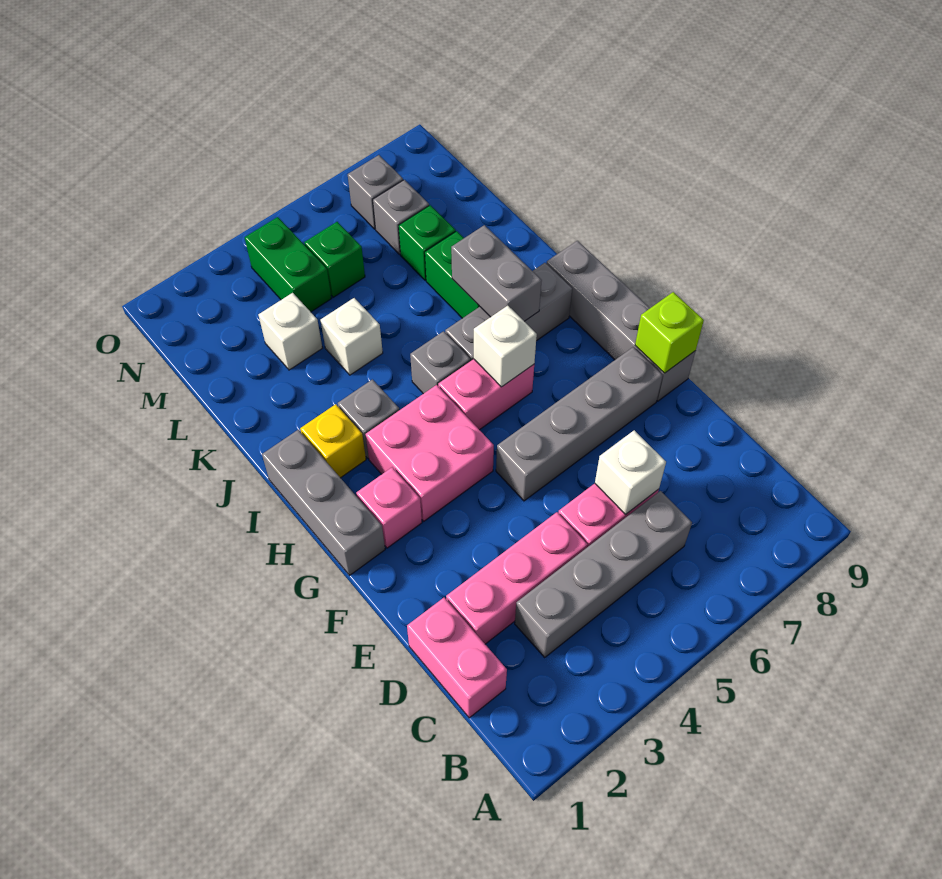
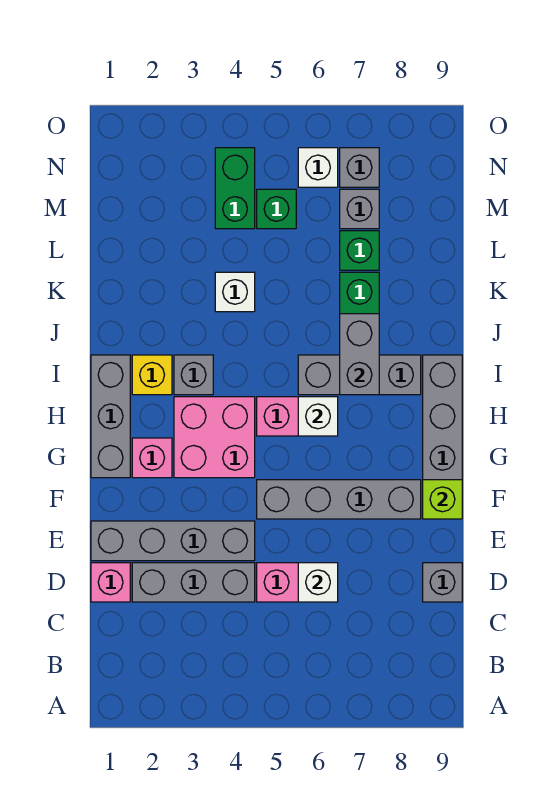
pink brick C1:D1 level 1 -> pink brick D1 level 1
grey brick C3:C6 level 1 -> grey brick E1:E4 level 1
pink brick D2:D4 level 1 -> grey brick D2:D4 level 1
grey brick I5 level 1 -> grey brick D9 level 1
white brick L3 level 1 -> white brick N6 level 1

